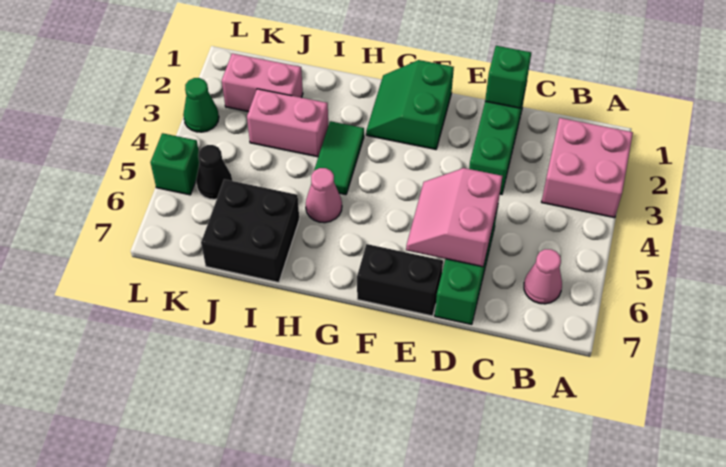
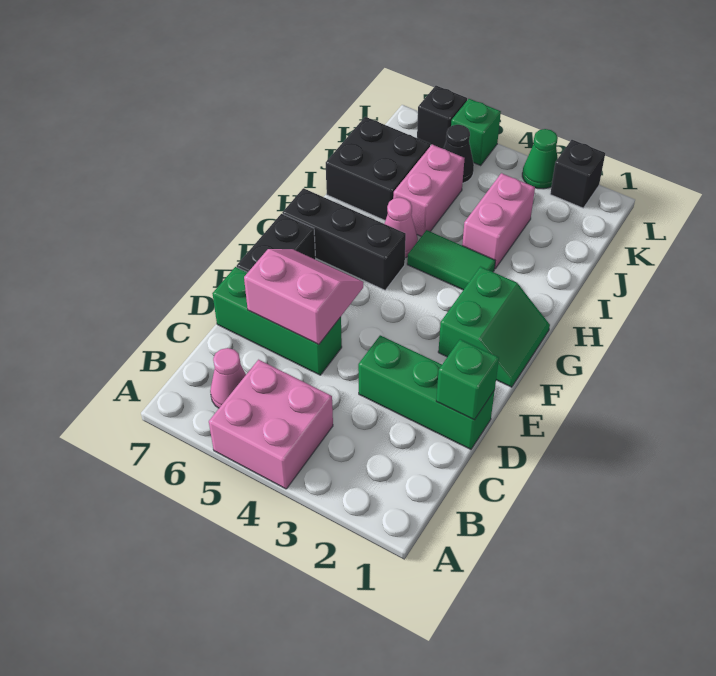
pink brick A2:B3 level 1 -> pink brick A4:B5 level 1
green slope F1:G2 level 1 top F -> green slope F1:G2 level 1 top 2
none -> black brick G5:G7 level 1
pink brick J2:K2 level 1 -> pink brick I5:J5 level 1
none -> black brick L2 level 1
none -> black brick L6 level 1

